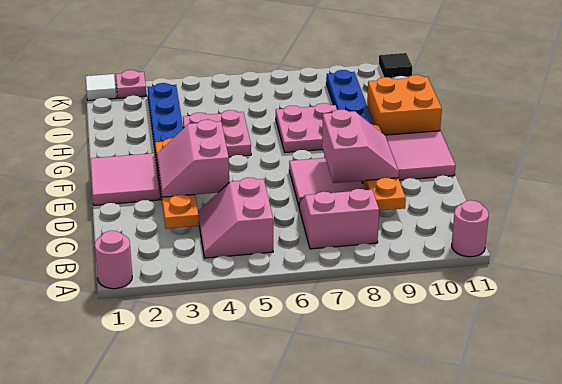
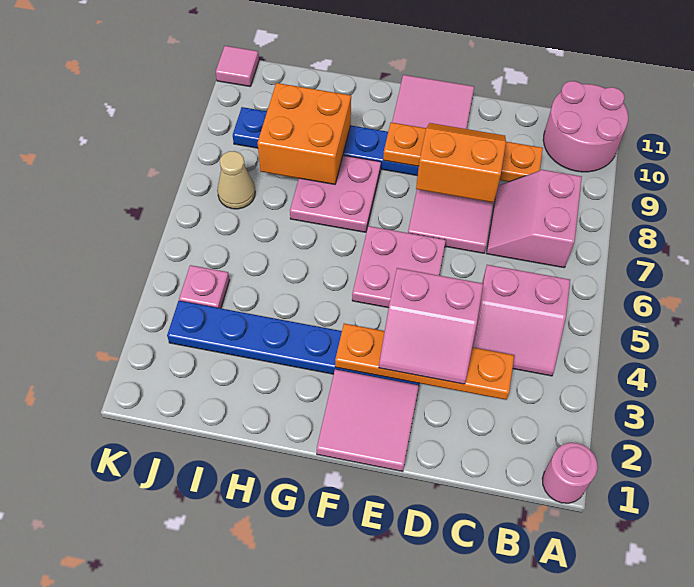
pink round brick A11 level 1 -> pink round brick A10:B11 level 1
pink slope D8:E9 level 3 top 8 -> orange slope D8:E9 level 3 top 8
pink plate G4:H5 level 1 -> pink plate E5:F6 level 1
orange brick G10:H11 level 1 -> orange brick H8:I9 level 2
none -> tan cone J7 level 1
white tile K1 level 1 -> none
pink plate K2 level 1 -> pink plate J4 level 1
black tile K11 level 1 -> pink tile K11 level 1

